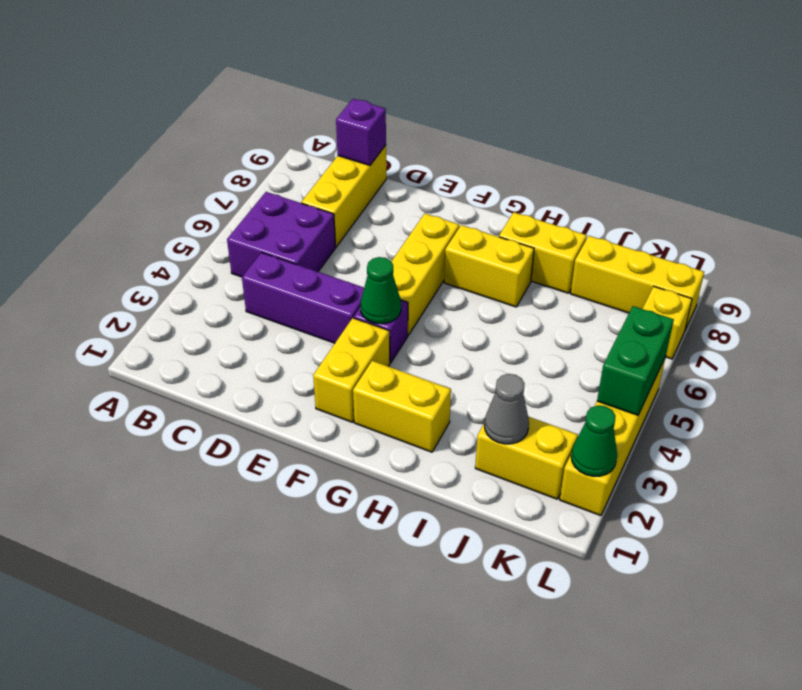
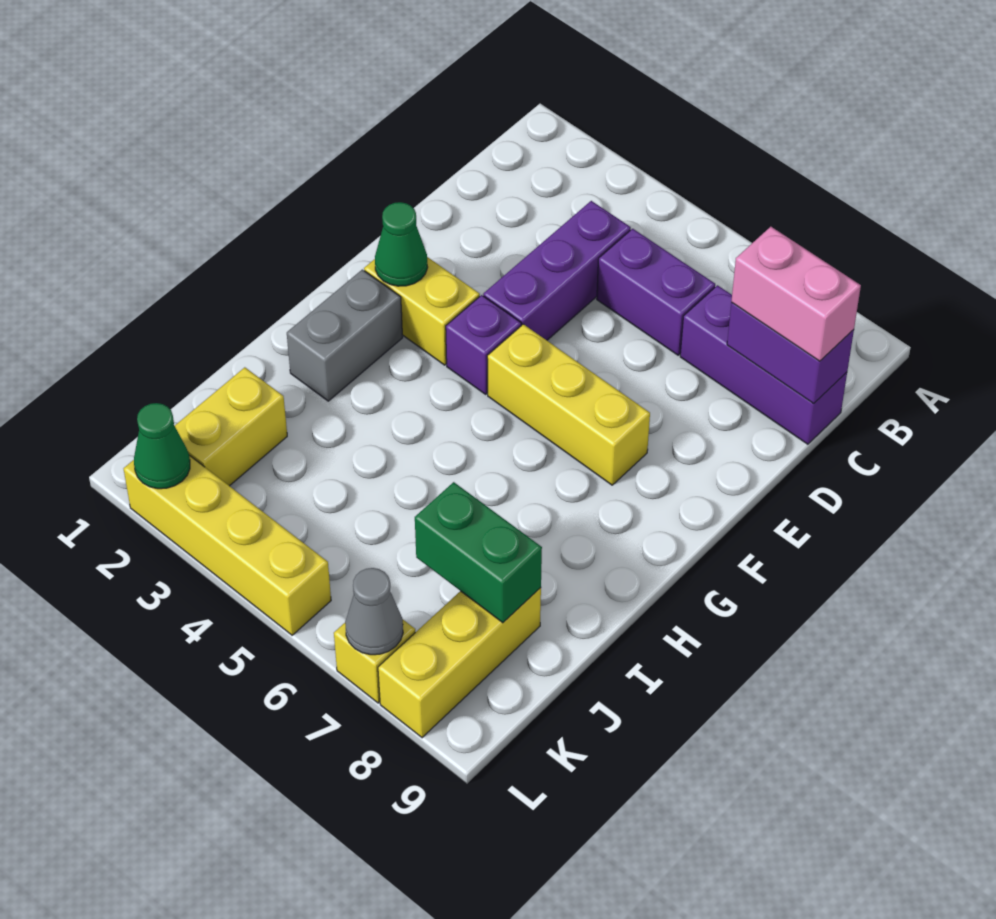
purple brick B5:C6 level 1 -> purple brick C5:C6 level 1
yellow brick C7:C9 level 1 -> purple brick C7:C9 level 1
none -> pink brick C8:C9 level 3
purple brick C9 level 2 -> purple brick C8:C9 level 2
green cone F4 level 2 -> green cone F2 level 2
yellow brick G2:H2 level 1 -> grey brick G2:H2 level 1
yellow brick G7:H7 level 1 -> none
yellow brick H8:I8 level 1 -> none
grey cone J2 level 2 -> grey cone L7 level 2
green brick L4:L5 level 2 -> green brick J7:J8 level 2

